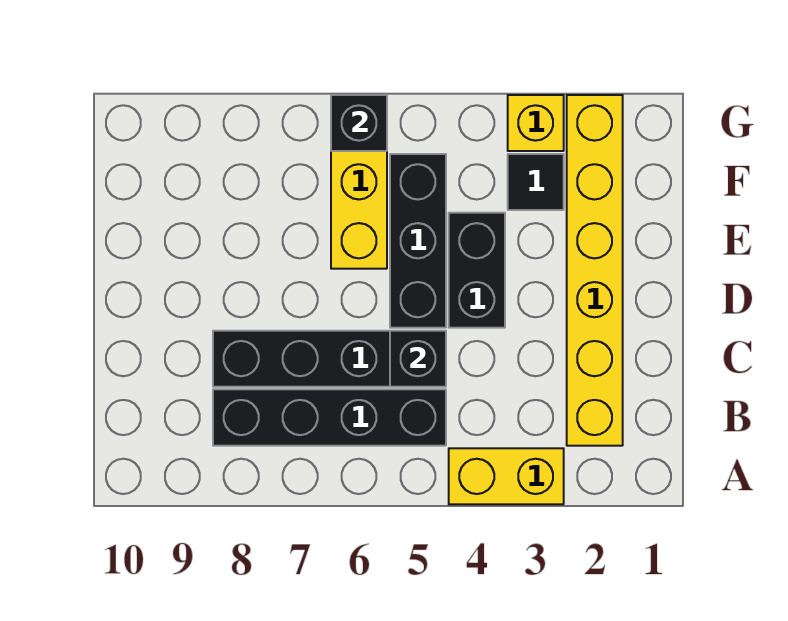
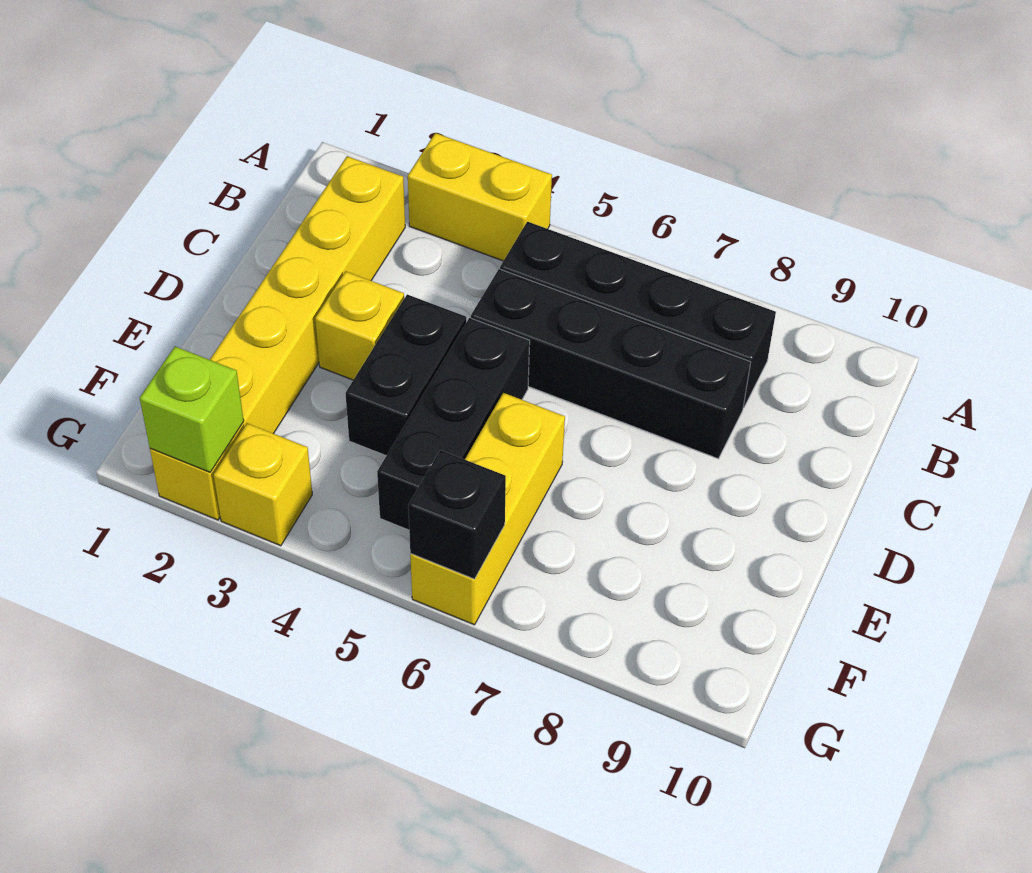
black brick C5 level 2 -> none
none -> yellow brick D3 level 1
black tile F3 level 1 -> none
none -> lime brick G2 level 2

